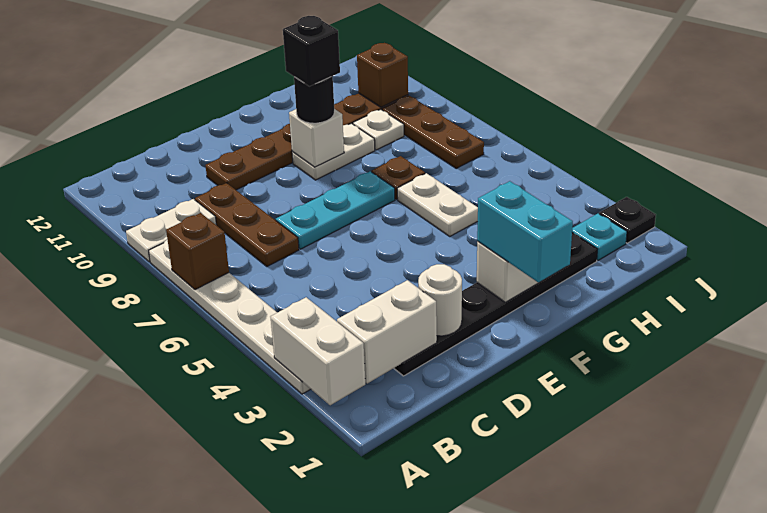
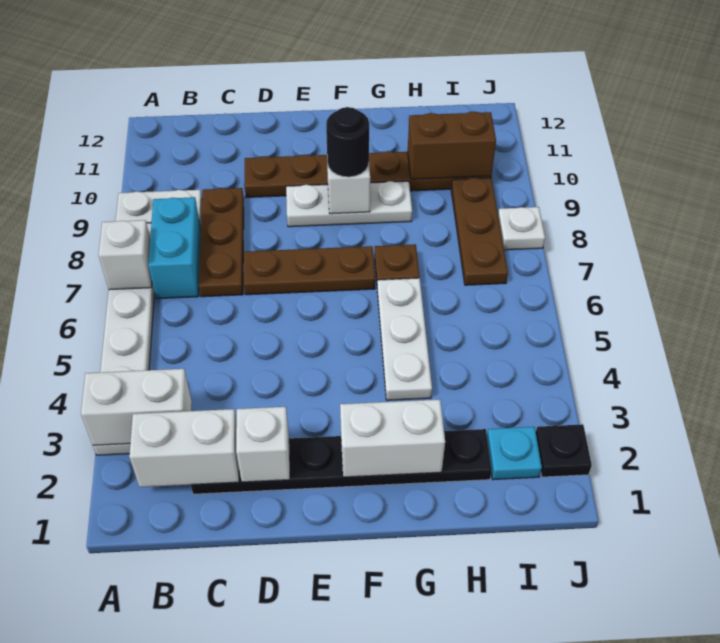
white brick A2:A3 level 2 -> white brick A3:B3 level 2
brown brick A7 level 2 -> white brick A7 level 2
white round brick D2 level 2 -> white brick D2 level 2
cyan plate D7:F7 level 1 -> brown plate D7:F7 level 1
cyan brick F1:F2 level 3 -> cyan brick B7:B8 level 1
white plate F9:G9 level 1 -> white plate E9:G9 level 1
black brick F9 level 4 -> none
white plate G5:G6 level 1 -> white plate G4:G6 level 1
white plate H9 level 1 -> white plate J8 level 1
brown brick I10 level 2 -> brown brick H10:I10 level 2

